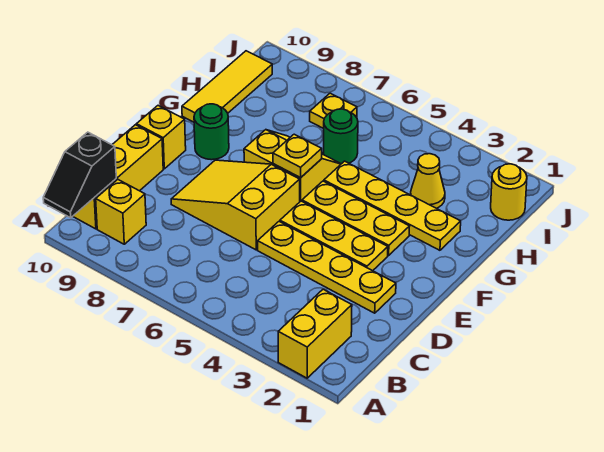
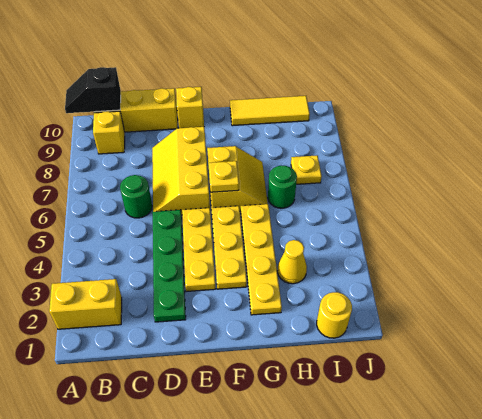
yellow plate D2:D5 level 1 -> green plate D2:D5 level 1
yellow slope D6:E8 level 1 top 6 -> yellow slope D6:E8 level 1 top E
green round brick F9 level 1 -> green round brick C6 level 1

